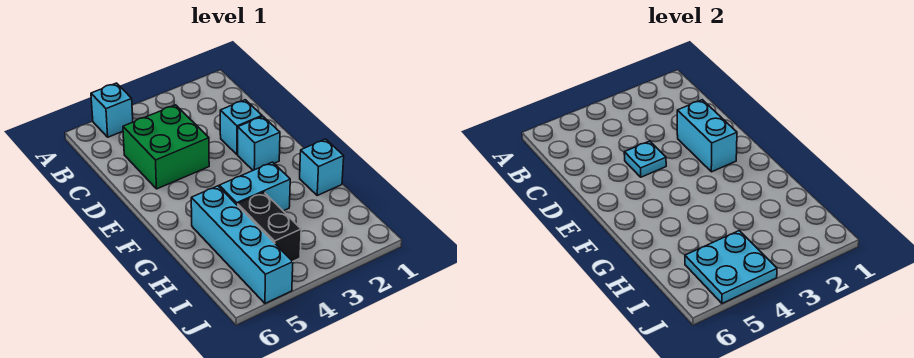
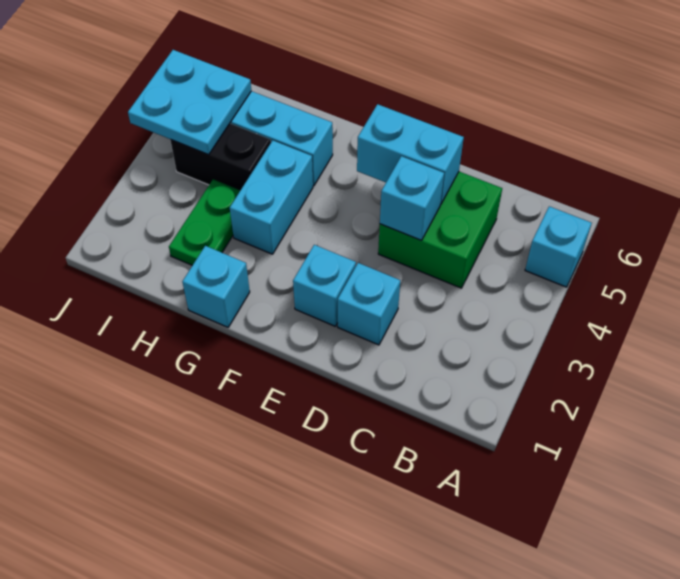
cyan brick D2:E2 level 2 -> cyan brick D5:E5 level 2
cyan plate D4 level 2 -> cyan brick D4 level 2
none -> green plate H2:H3 level 1

